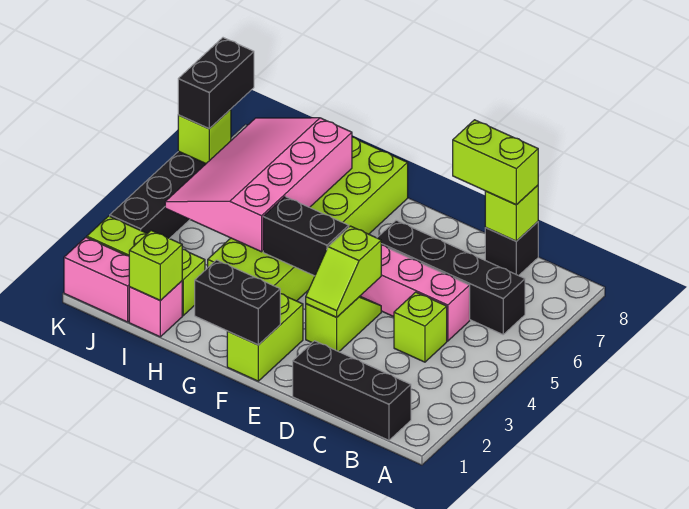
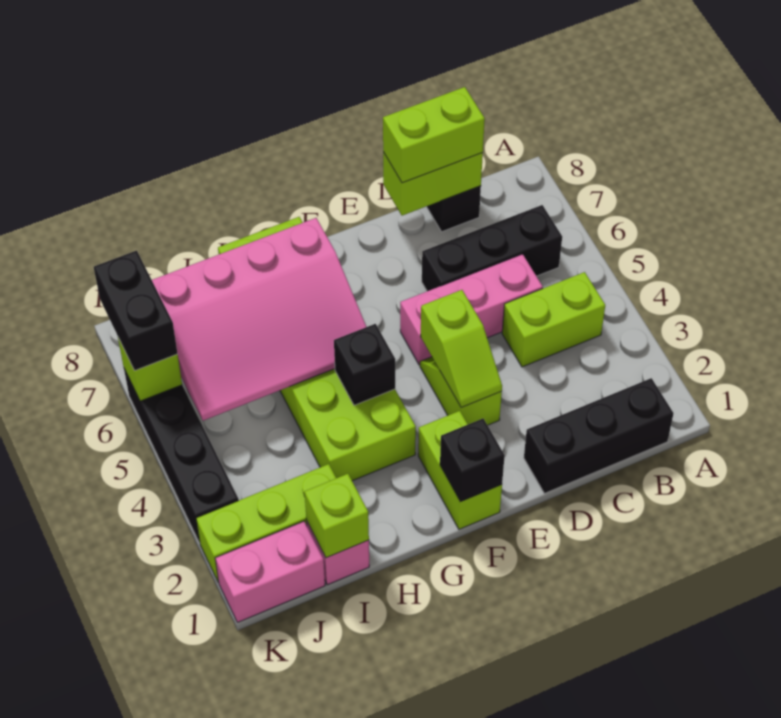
black brick B6:E6 level 1 -> black brick B6:D6 level 1
lime brick C4 level 1 -> lime brick B4:C4 level 1
lime brick C8 level 2 -> lime brick C8:D8 level 2
black brick F1:G1 level 2 -> black brick F1 level 2
black brick F4:G4 level 2 -> black brick G4 level 2
pink slope H4:J7 level 2 top H -> pink slope G5:J7 level 2 top 7

